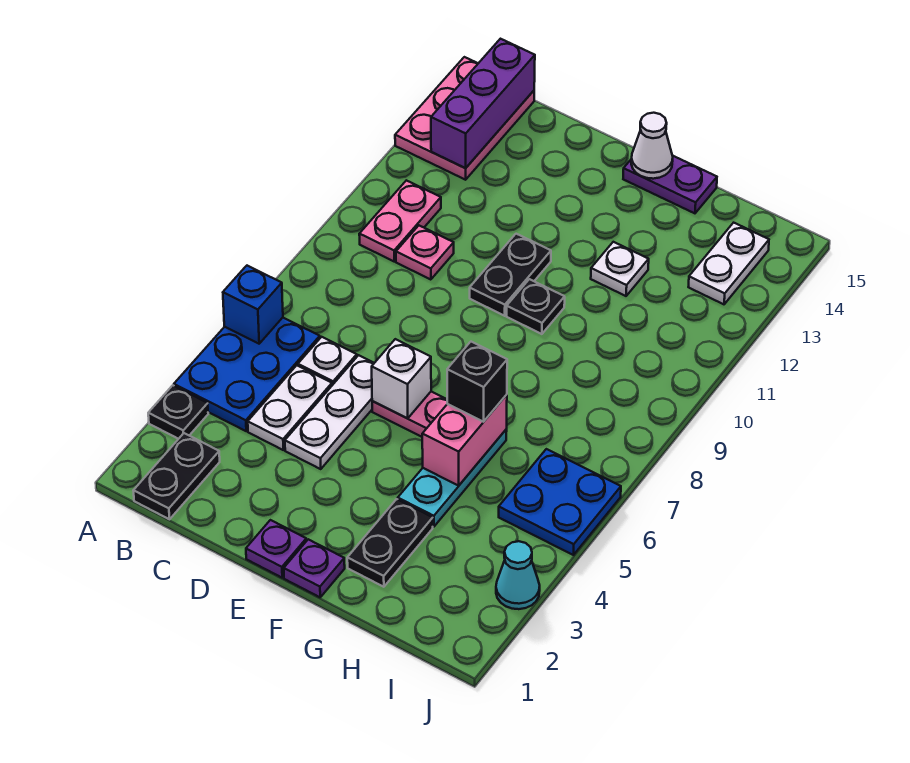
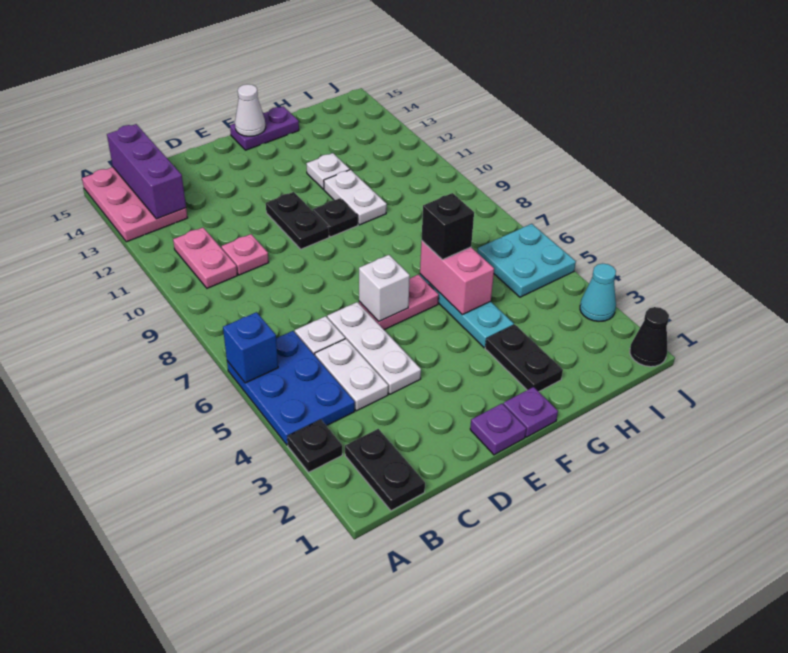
blue plate I5:J6 level 1 -> cyan plate I5:J6 level 1
white plate I13:I14 level 1 -> white plate G10:G11 level 1
none -> black cone J1 level 1

